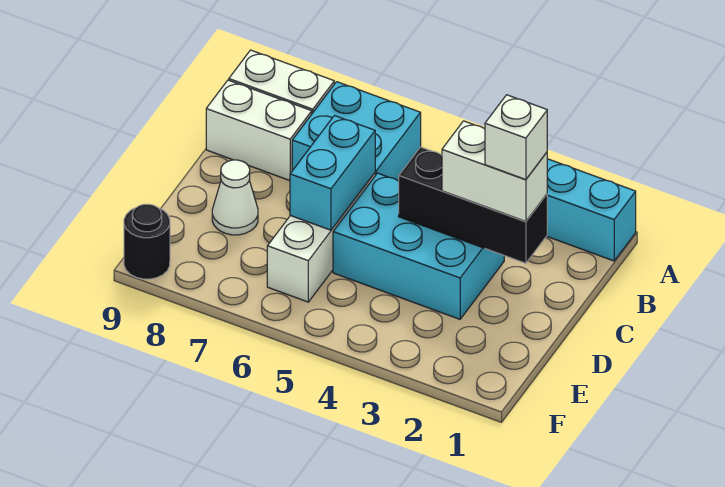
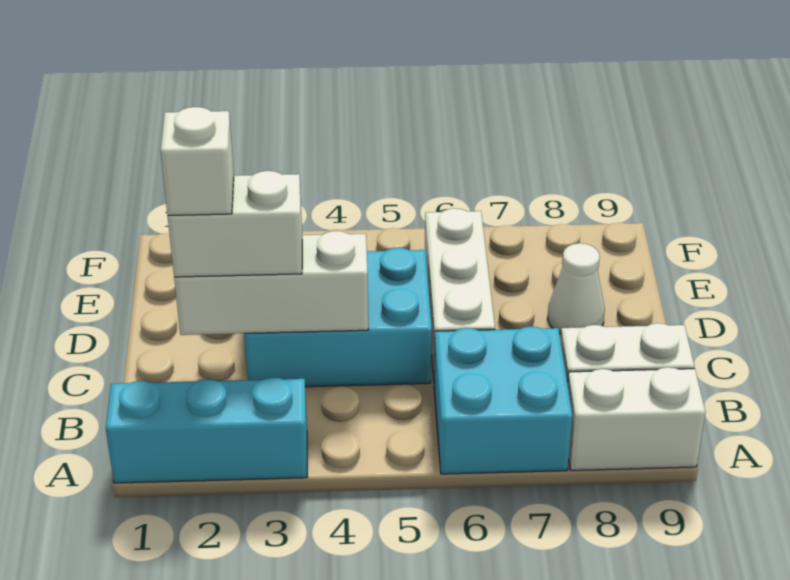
black brick C2:C4 level 2 -> white brick C2:C4 level 2
cyan brick C6:D6 level 2 -> none
black round brick F9 level 1 -> none

